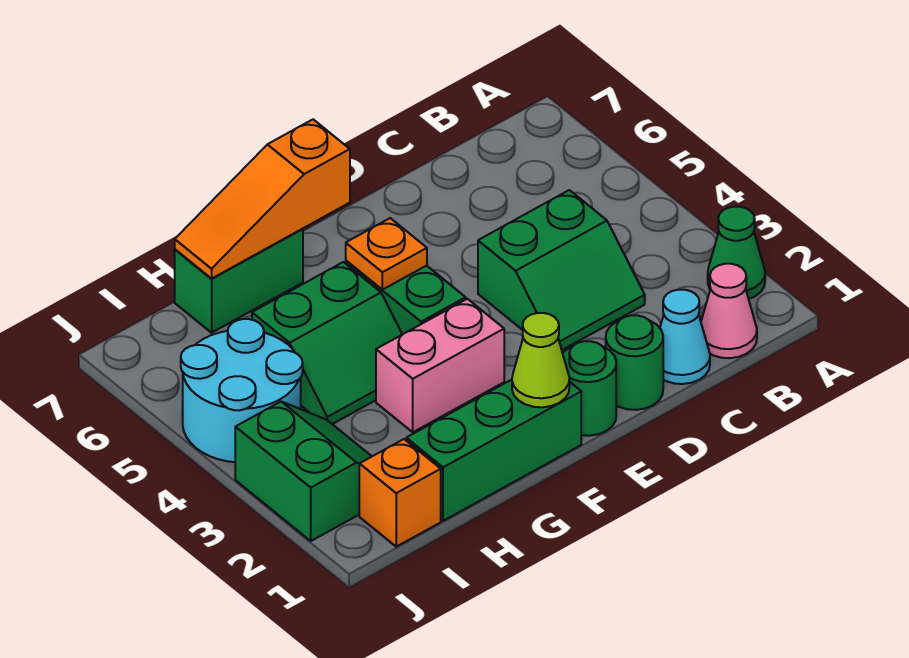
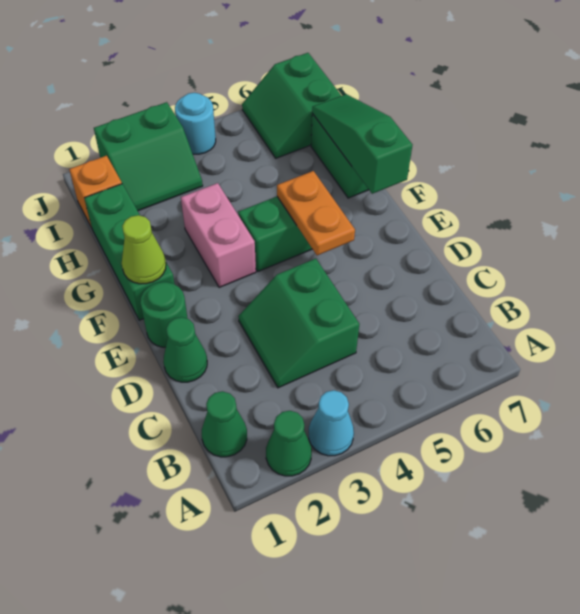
pink cone B1 level 1 -> green cone B1 level 1
cyan cone C1 level 1 -> cyan cone A3 level 1
green round brick D1 level 1 -> green cone D1 level 1
orange plate F5 level 2 -> orange plate E5:F5 level 2
orange slope F7:H7 level 2 top F -> green slope F7:H7 level 2 top F
green slope G4:H5 level 1 top 5 -> green slope I6:J7 level 1 top 7
cyan round brick I4:J5 level 1 -> cyan round brick J4 level 1

